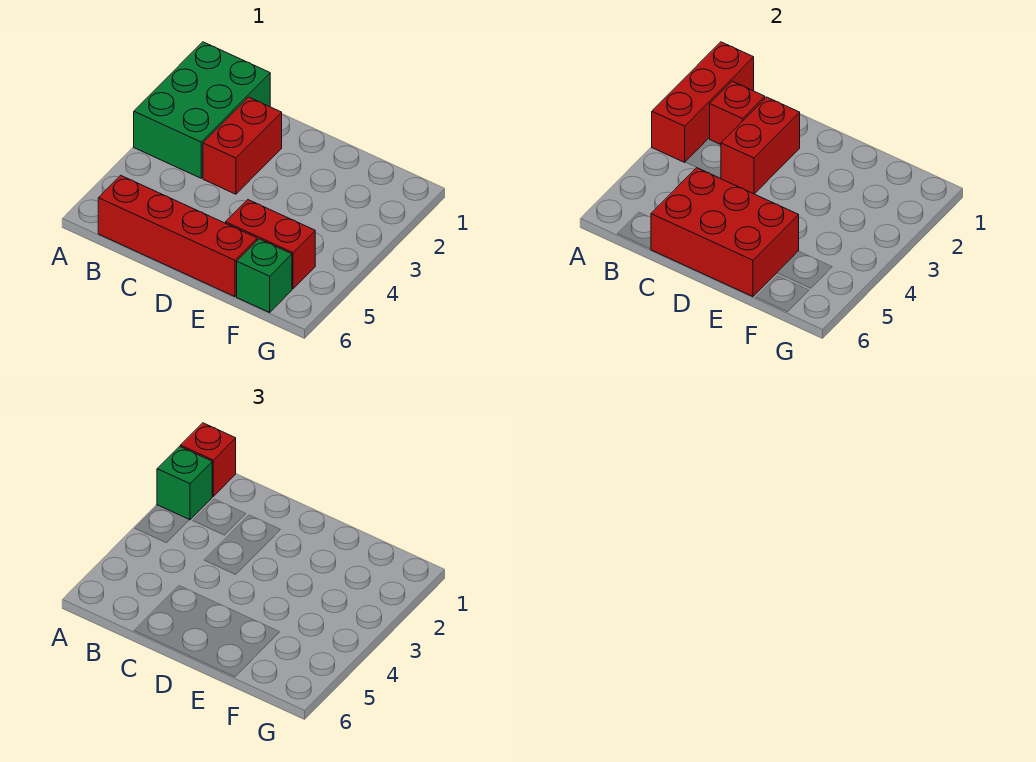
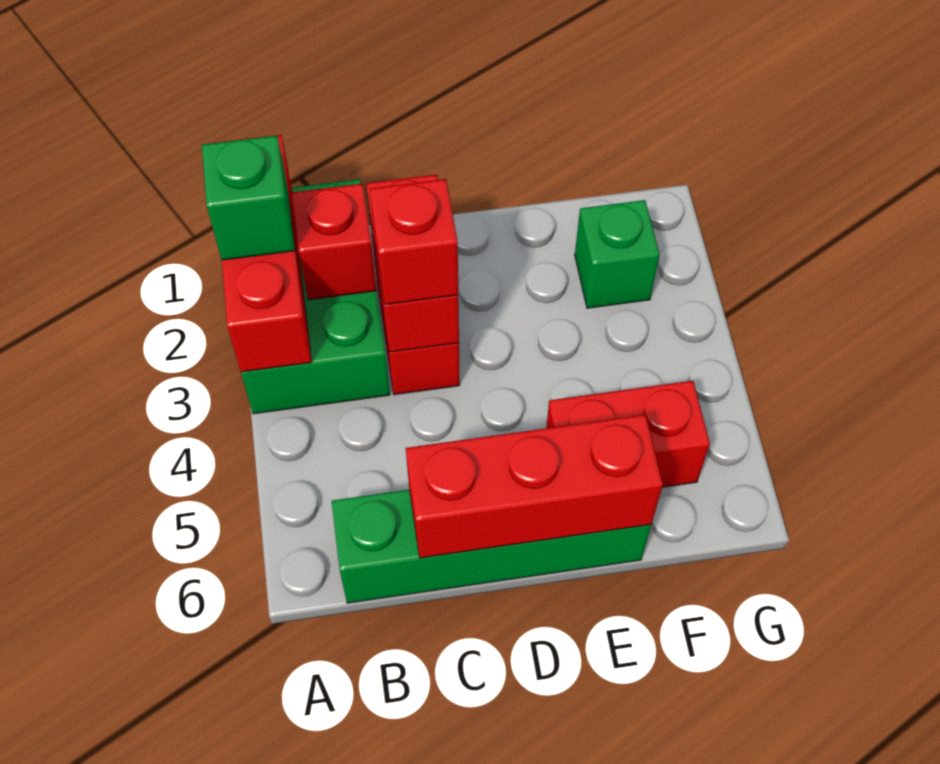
red brick A1 level 3 -> red brick C3 level 3
red brick B6:E6 level 1 -> green brick B6:E6 level 1
red brick C5:E6 level 2 -> red brick C6:E6 level 2
green brick F6 level 1 -> green brick F2 level 1

